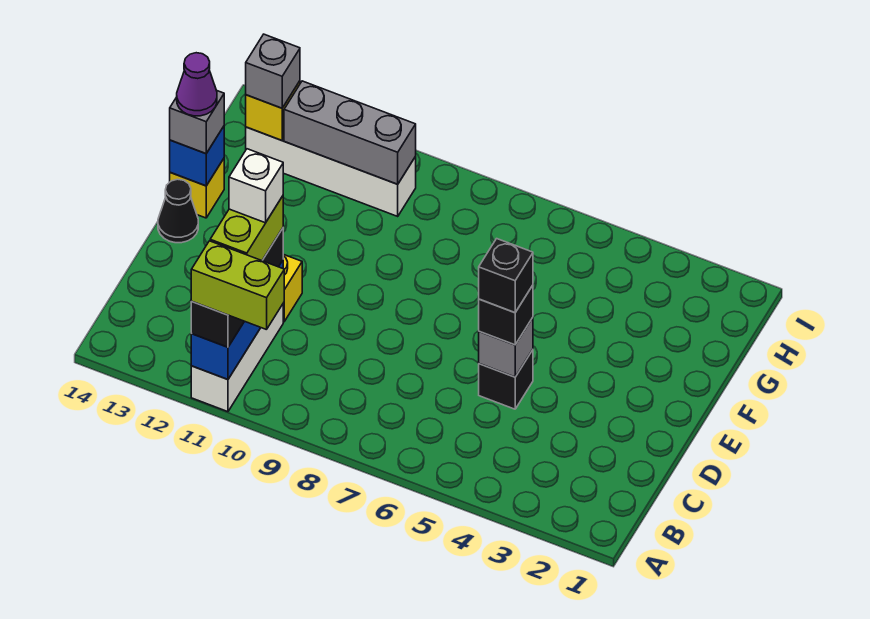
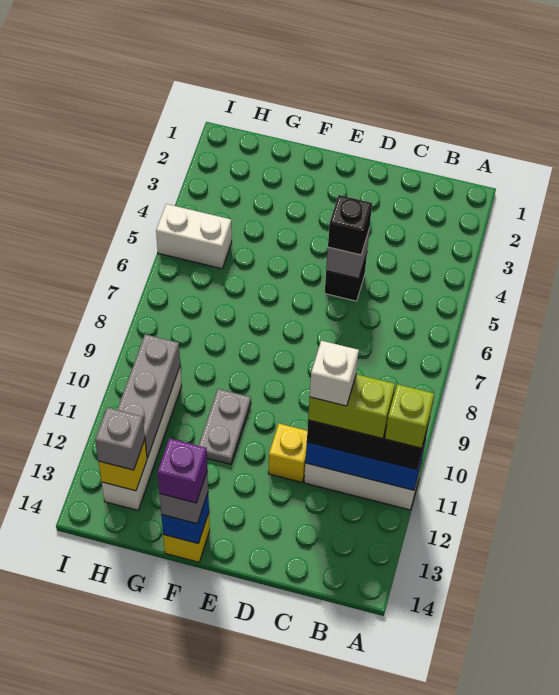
lime brick A10:A11 level 4 -> lime brick A11 level 4
black brick D5 level 4 -> none
black cone E14 level 1 -> none
none -> grey plate F10:F11 level 1
purple cone F14 level 4 -> purple brick F14 level 4
none -> white brick H5:I5 level 1

